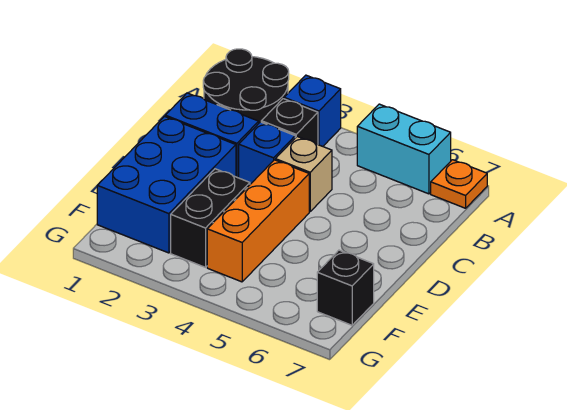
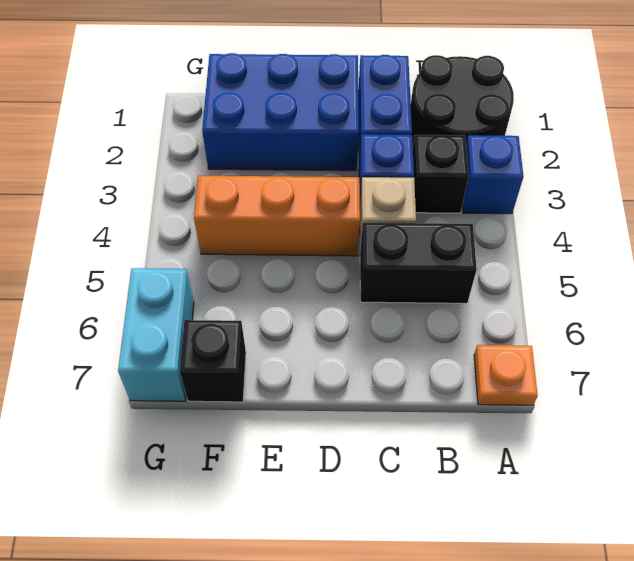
cyan brick A5:A6 level 1 -> cyan brick G6:G7 level 1
black brick E3:F3 level 1 -> black brick B5:C5 level 1

